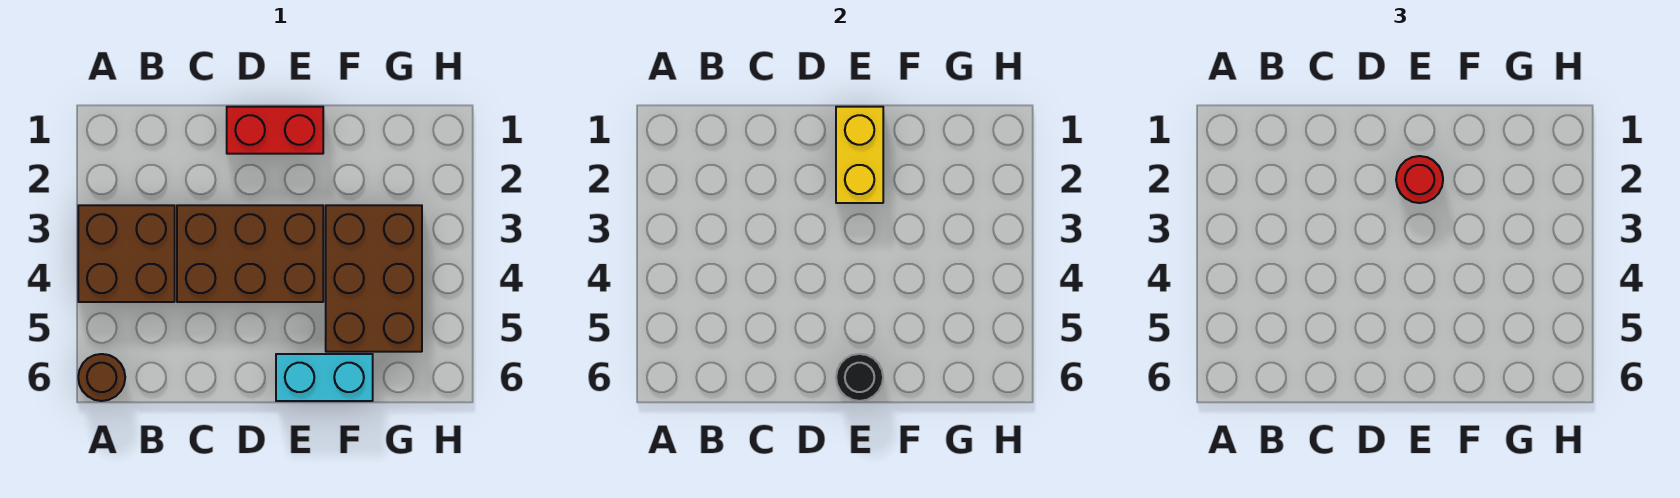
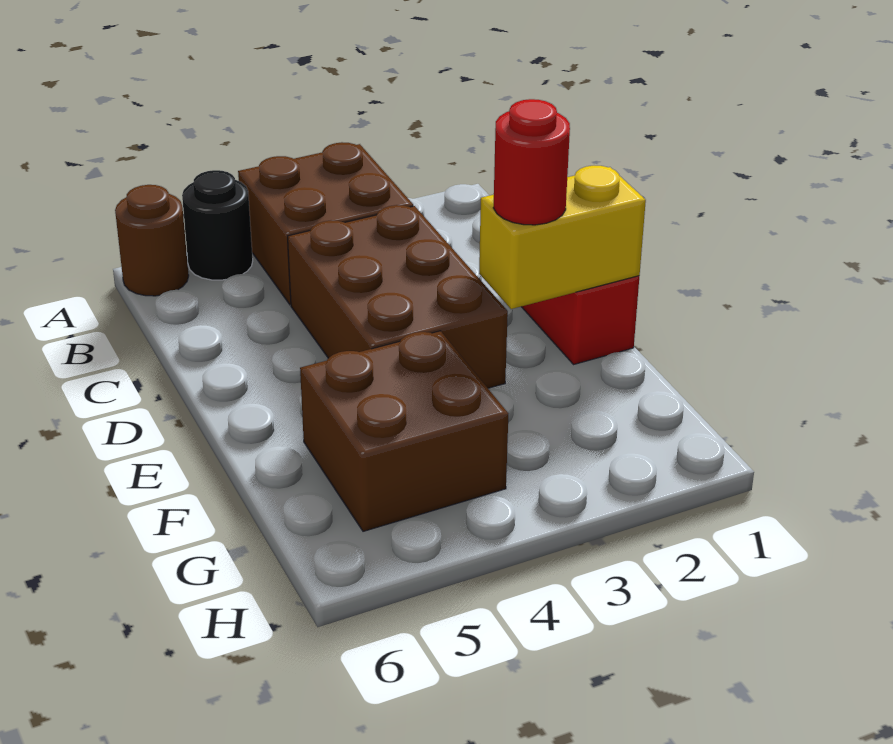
cyan brick E6:F6 level 1 -> none
black round brick E6 level 2 -> black round brick A5 level 1
brown brick F3:G5 level 1 -> brown brick F4:G5 level 1

